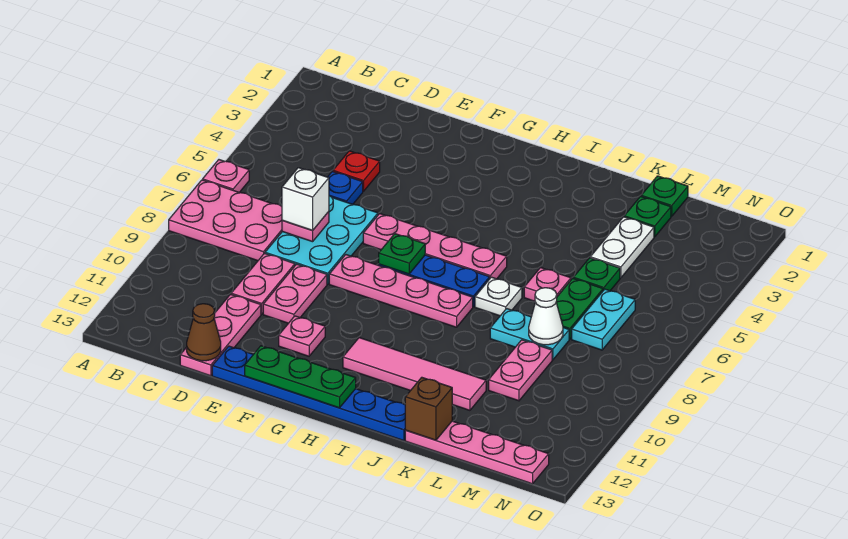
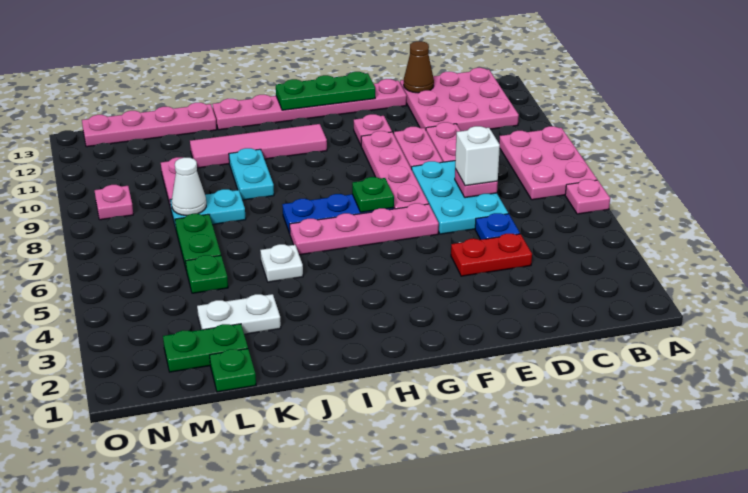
pink plate A7:C8 level 1 -> pink plate A7:B9 level 1
red plate D4 level 1 -> red plate D4:E4 level 1
pink plate D11:D13 level 1 -> pink plate B11:D13 level 1
blue plate E13:J13 level 1 -> pink plate E13:J13 level 1
pink plate F8:I8 level 1 -> pink plate F7:F10 level 1
white plate J7 level 1 -> white plate J5 level 1
pink plate K6 level 1 -> pink plate N9 level 1
brown brick K13 level 2 -> none
green plate L2 level 1 -> green plate L2:M2 level 1
white plate L3:L4 level 1 -> white plate K3:L3 level 1
cyan plate M6:M7 level 1 -> cyan plate J9:J10 level 1

